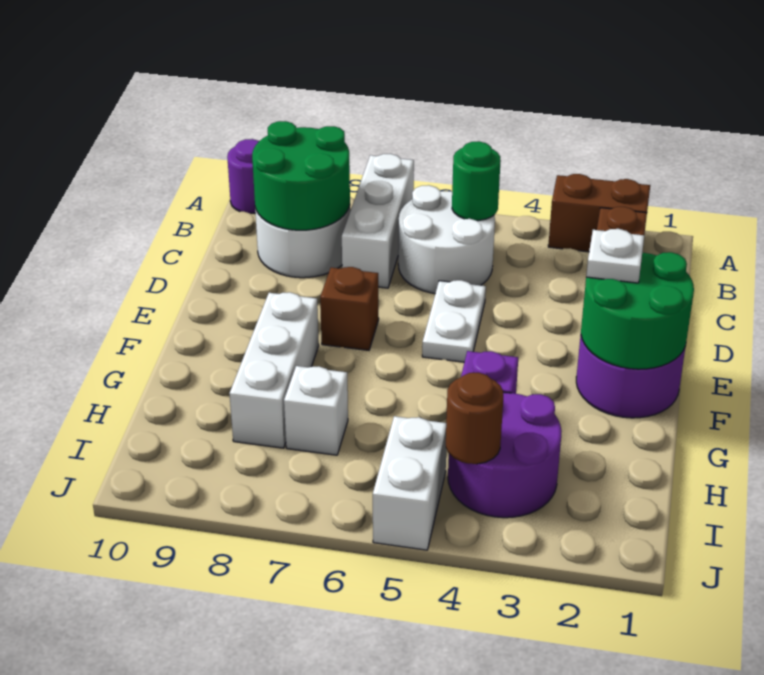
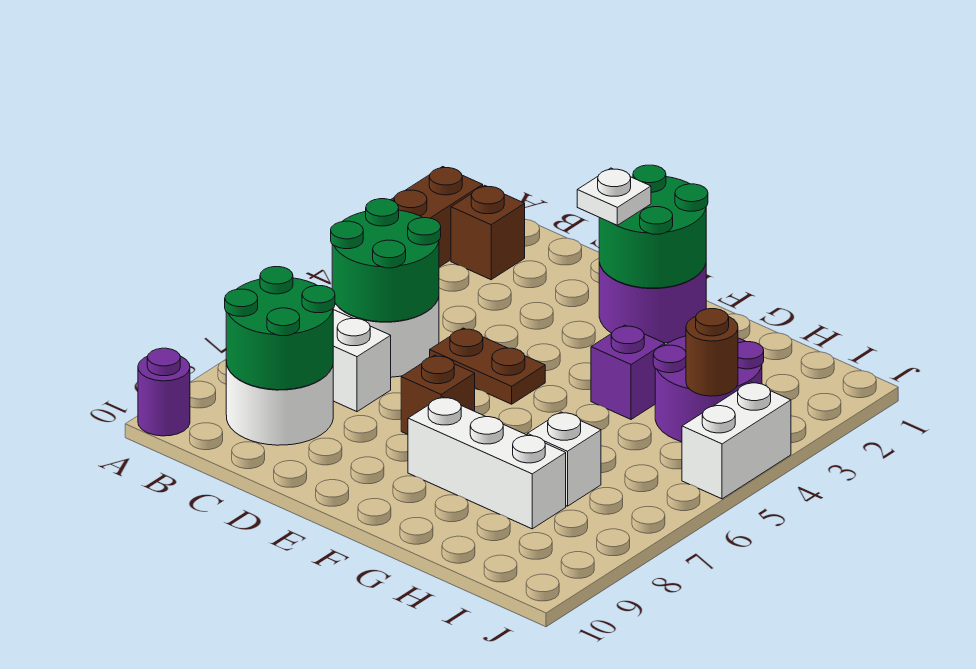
green round brick B5 level 2 -> green round brick B5:C6 level 2
white plate D5:E5 level 1 -> brown plate D5:E5 level 1
white brick I5:J5 level 1 -> white brick J4:J5 level 1

